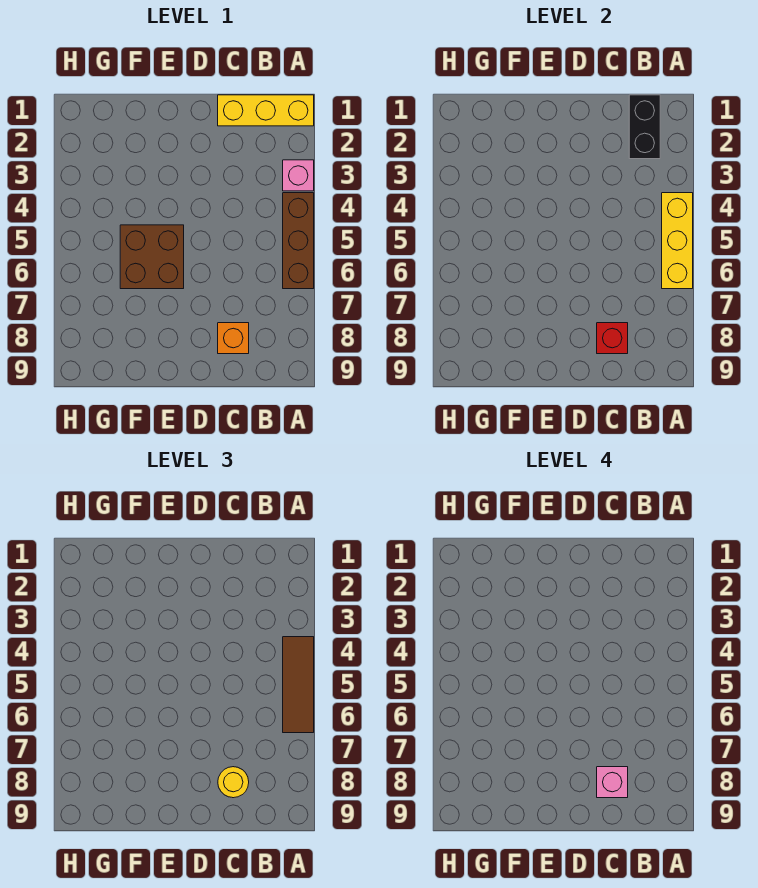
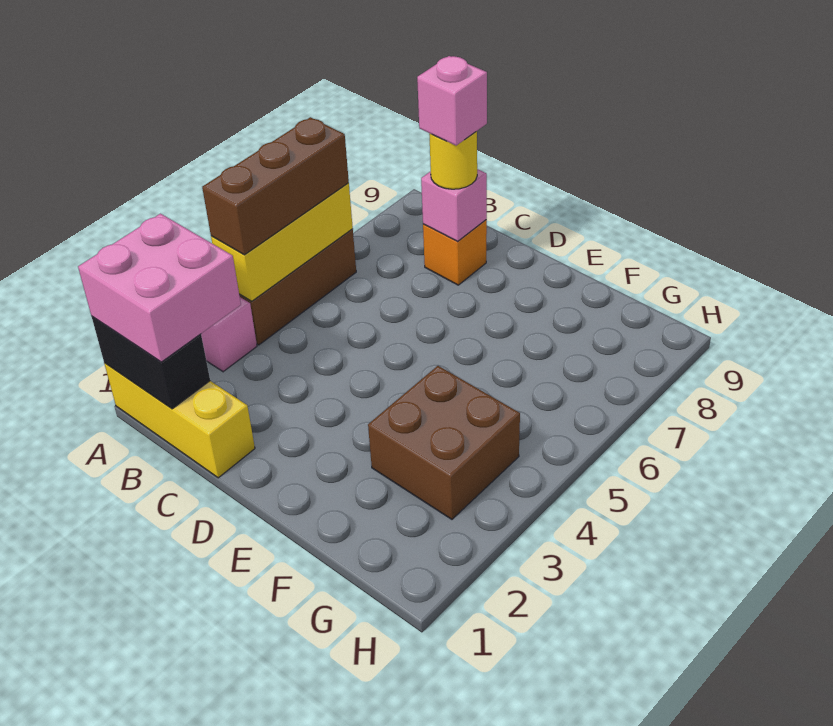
none -> pink brick A1:B2 level 3
brown tile A4:A6 level 3 -> brown brick A4:A6 level 3
black brick B1:B2 level 2 -> black brick A1:B1 level 2
red brick C8 level 2 -> pink brick C8 level 2
brown brick E5:F6 level 1 -> brown brick F3:G4 level 1

